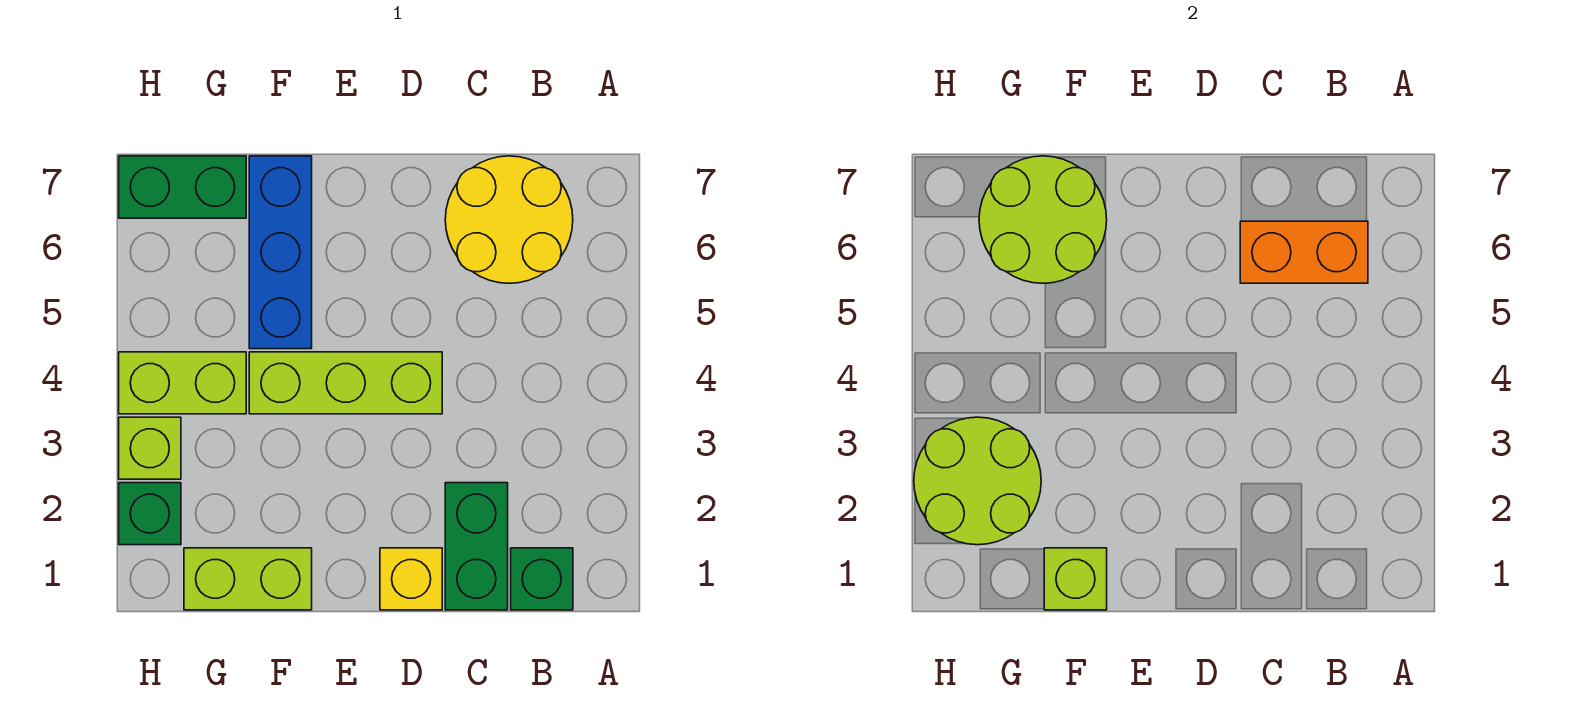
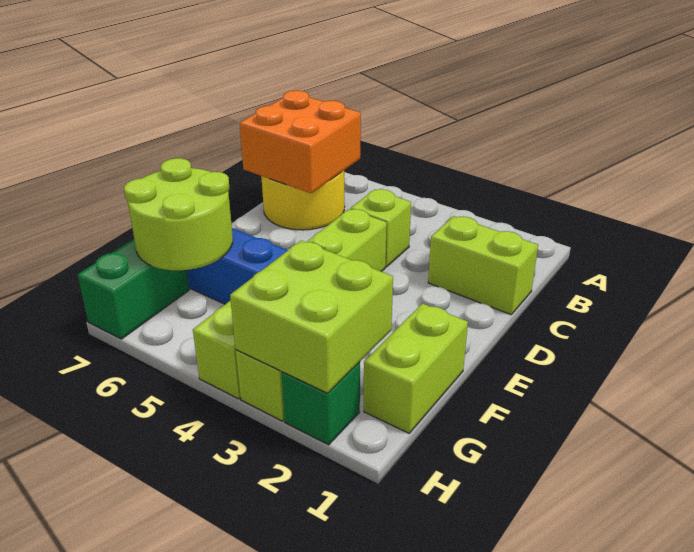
green brick B1 level 1 -> none
orange brick B6:C6 level 2 -> orange brick B6:C7 level 2
green brick C1:C2 level 1 -> lime brick C1:C2 level 1
yellow brick D1 level 1 -> none
lime brick F1 level 2 -> lime brick C4 level 1
lime round brick G2:H3 level 2 -> lime brick G2:H3 level 2

